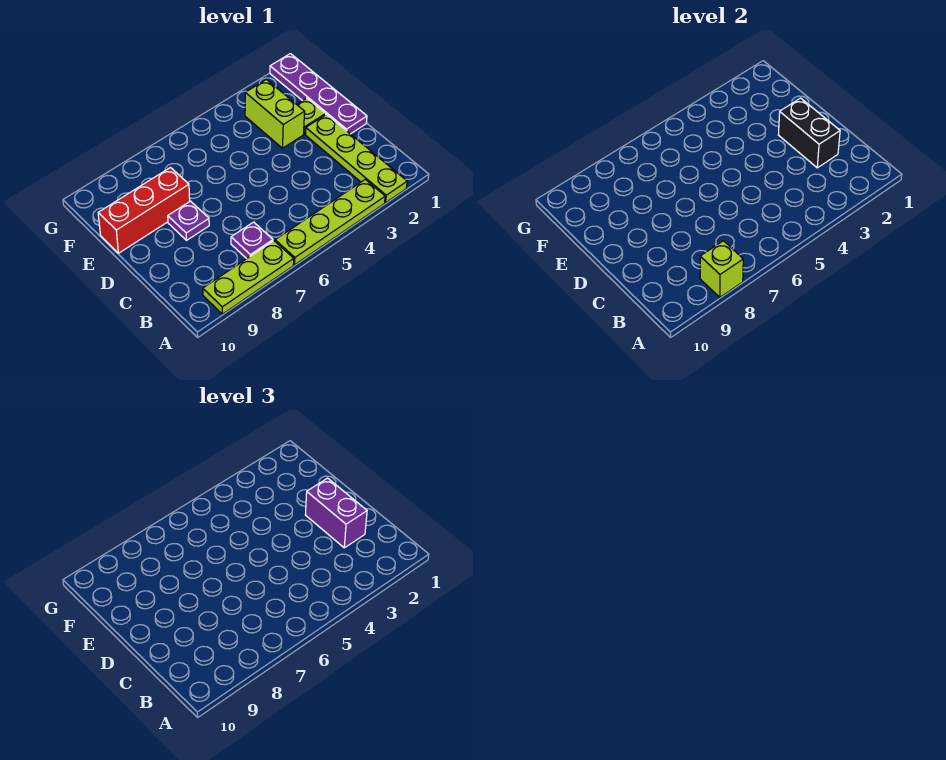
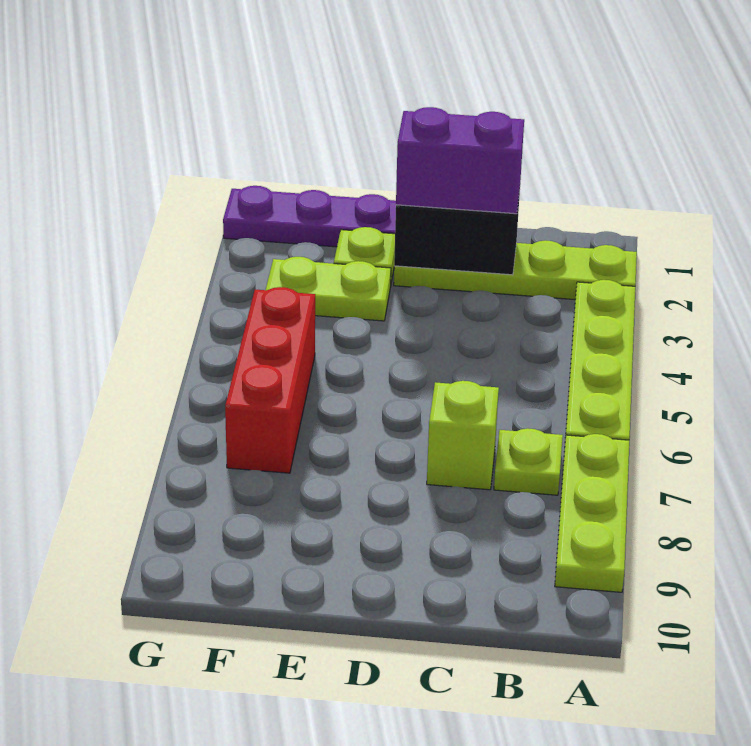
lime brick A8 level 2 -> lime brick C7 level 1
purple plate B7 level 1 -> lime plate B7 level 1
purple plate D8 level 1 -> none
lime brick E3:F3 level 1 -> lime plate E3:F3 level 1
red brick E8:E10 level 1 -> red brick F5:F7 level 1

